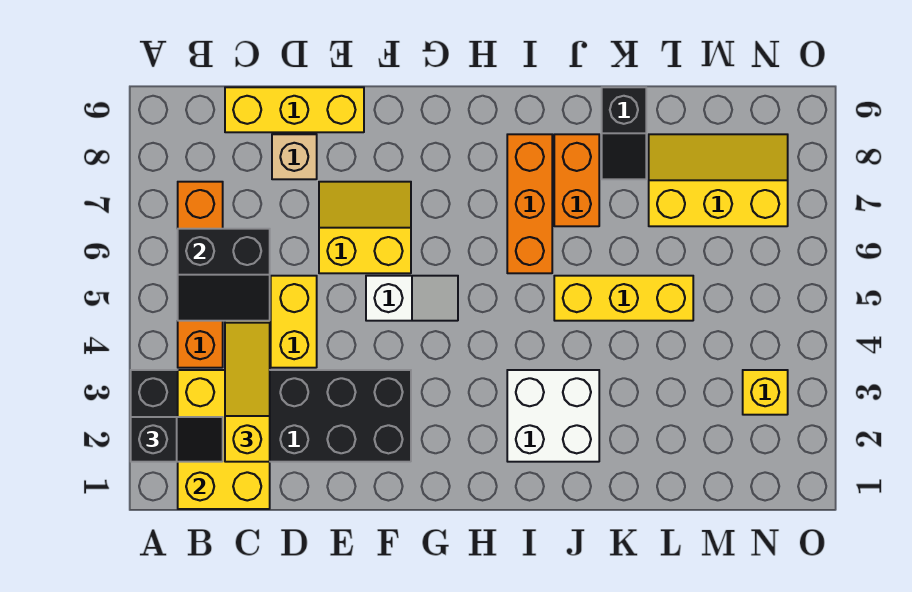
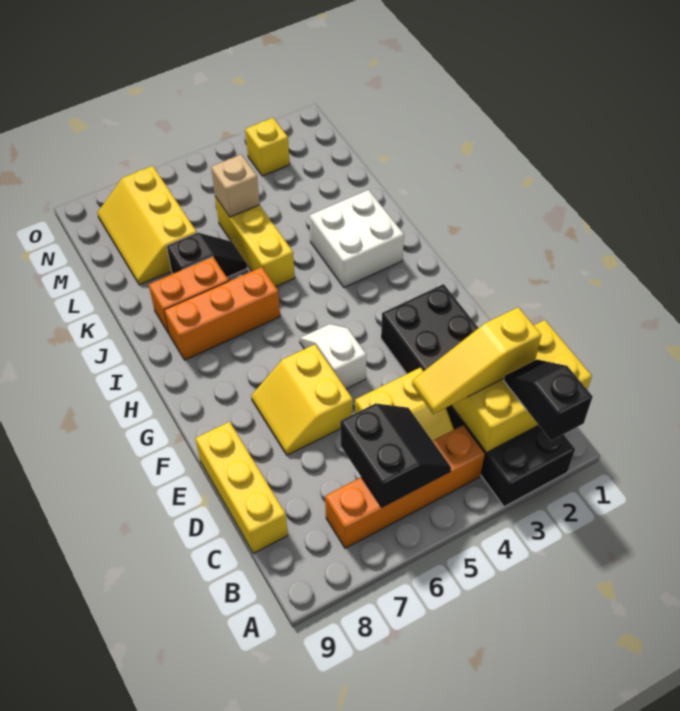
tan brick D8 level 1 -> tan brick L5 level 2
black slope K8:K9 level 1 top 9 -> black slope K6:K7 level 1 top 7

